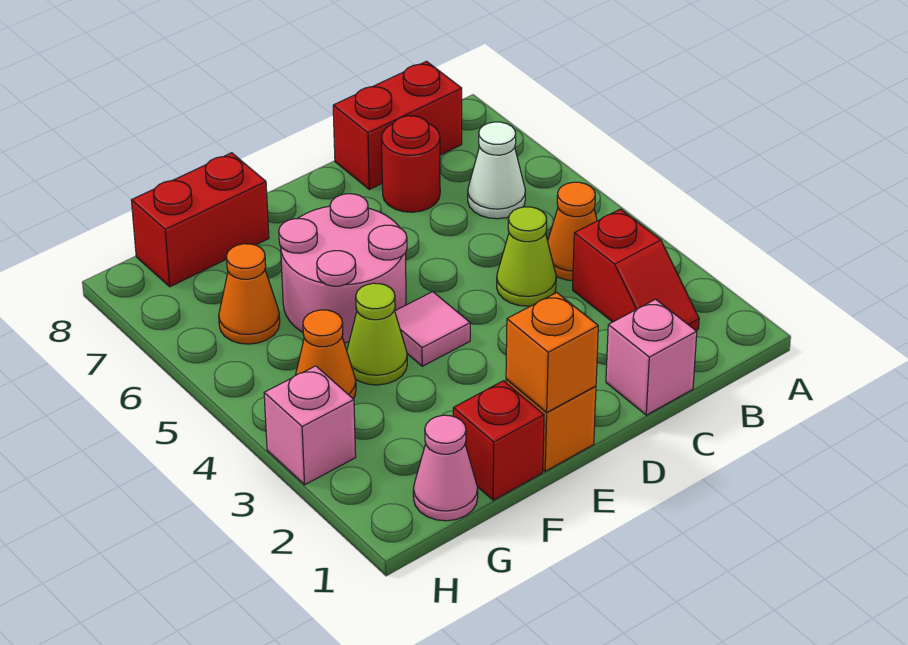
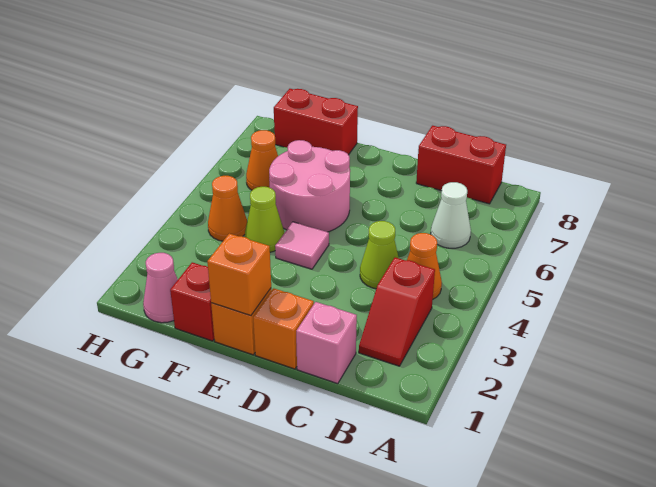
red round brick C7 level 1 -> none
none -> orange brick D1 level 1
pink brick H3 level 1 -> none

